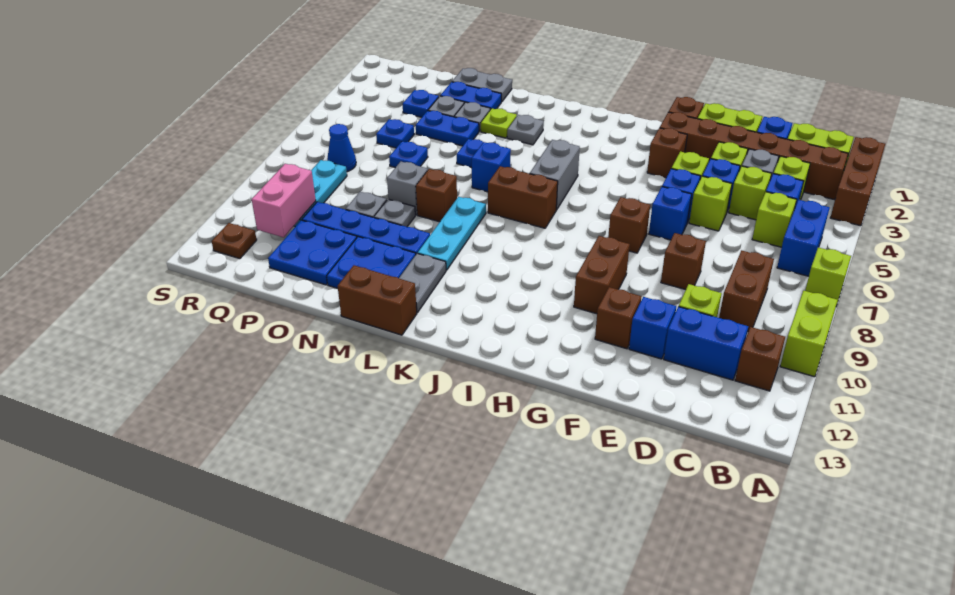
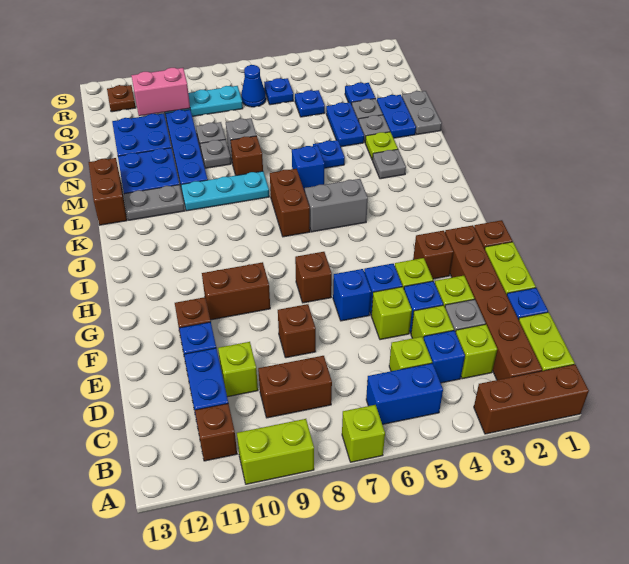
blue plate O6 level 1 -> blue plate Q6 level 1

